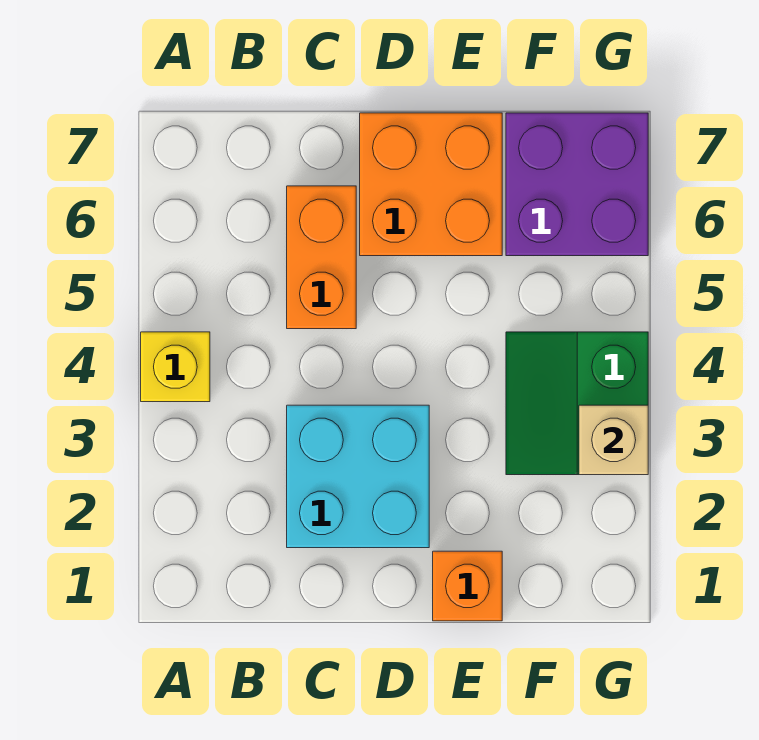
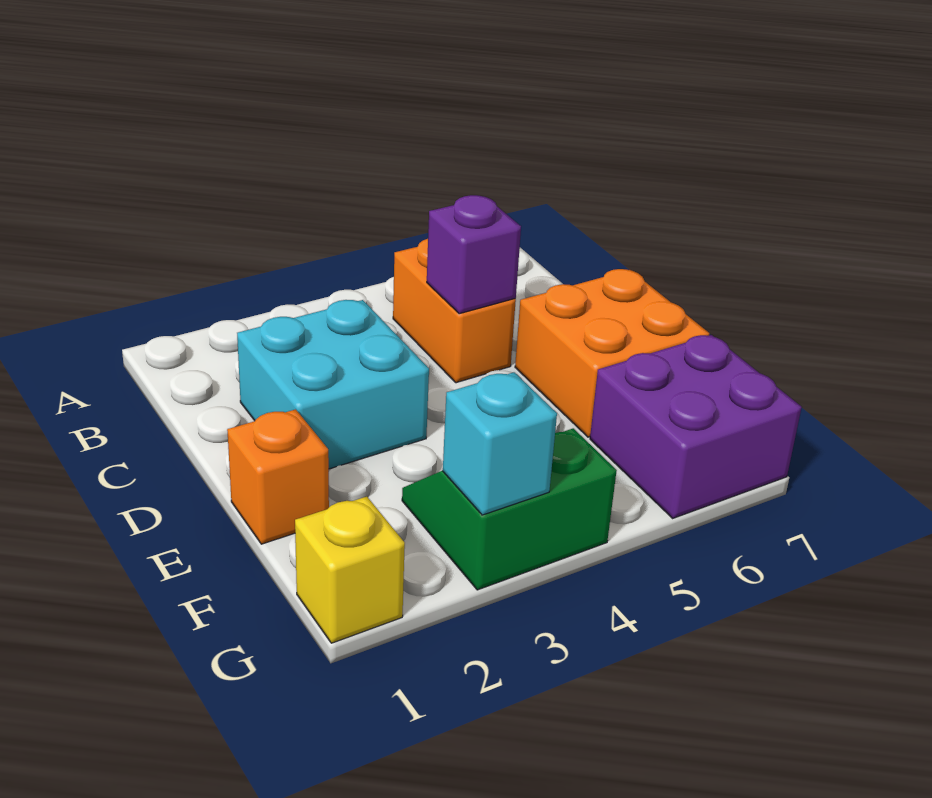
yellow brick A4 level 1 -> yellow brick G1 level 1
orange brick C5:C6 level 1 -> orange brick B5:C5 level 1
none -> purple brick C5 level 2
tan brick G3 level 2 -> cyan brick G3 level 2

